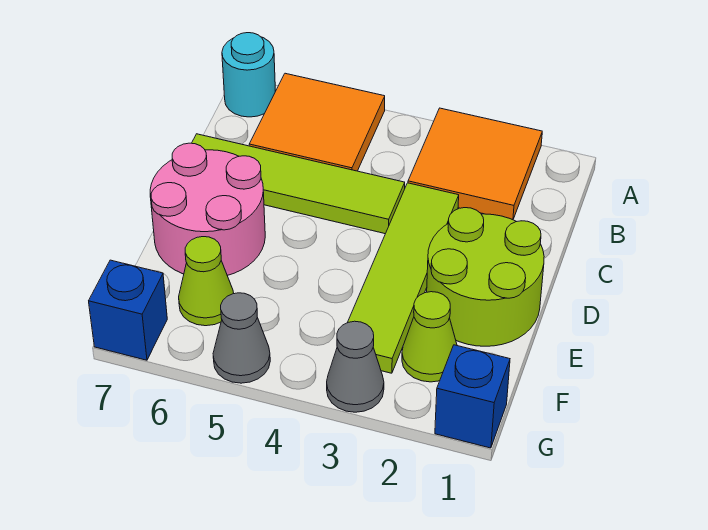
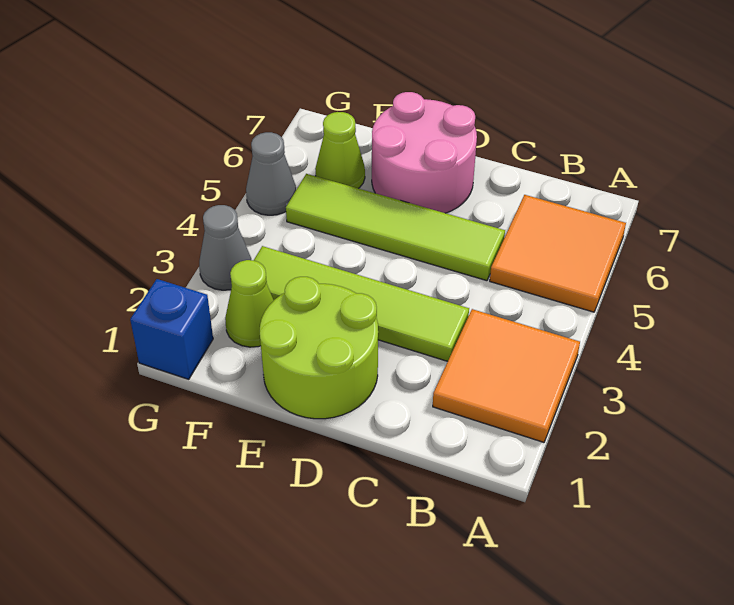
cyan round brick A7 level 1 -> none
lime tile C4:C7 level 1 -> lime tile C5:F5 level 1
blue brick G7 level 1 -> none

